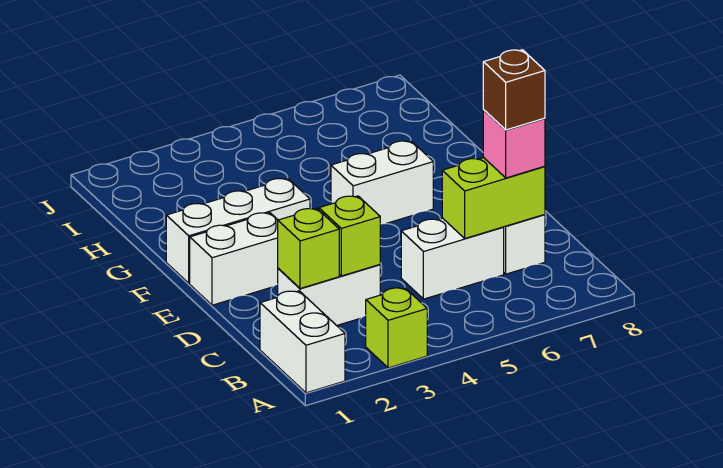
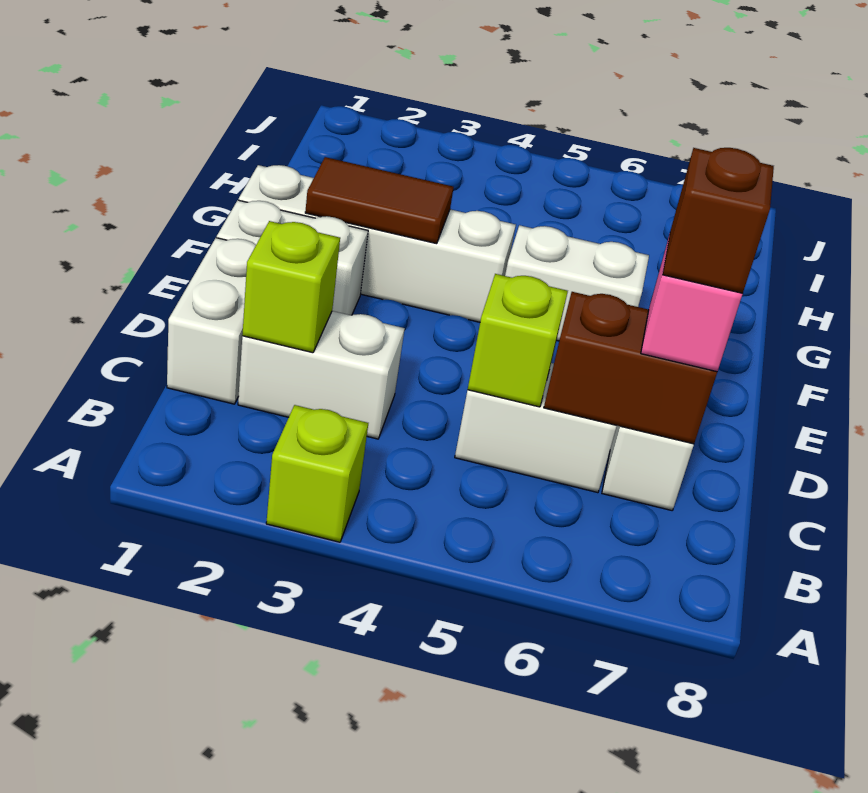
white brick A1:B1 level 1 -> white brick C1:D1 level 1
lime brick C3 level 2 -> lime brick C5 level 2
lime brick C6:C7 level 2 -> brown brick C6:C7 level 2
white brick F1:F3 level 1 -> white brick F1:F4 level 1
none -> brown tile F2:F3 level 2

